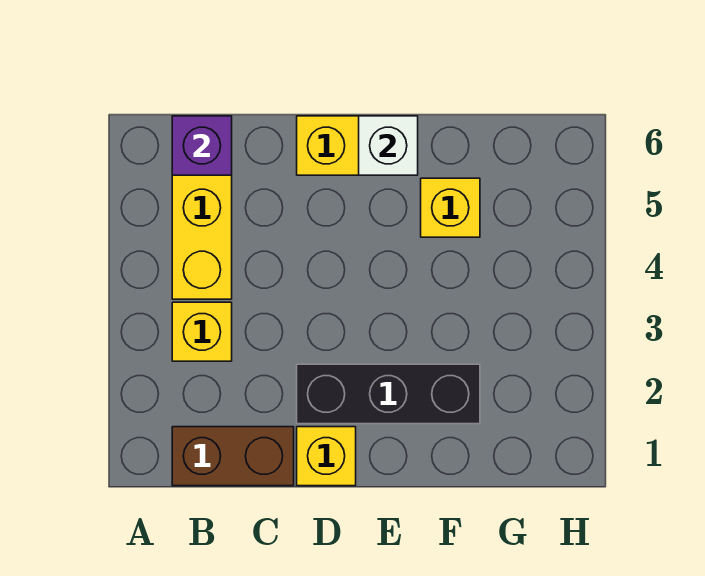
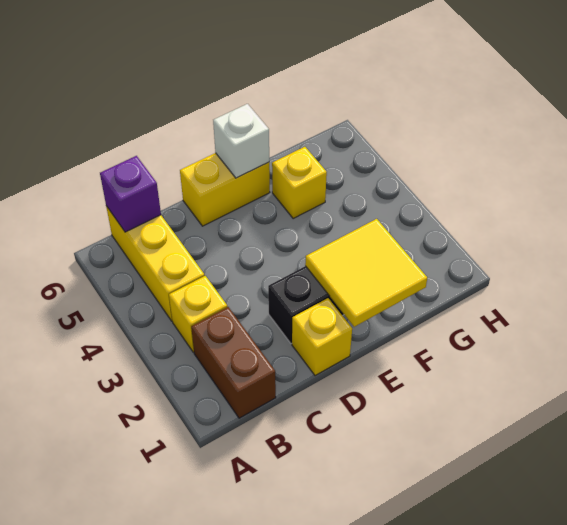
brown brick B1:C1 level 1 -> brown brick B1:B2 level 1
none -> yellow tile E1:F2 level 2

